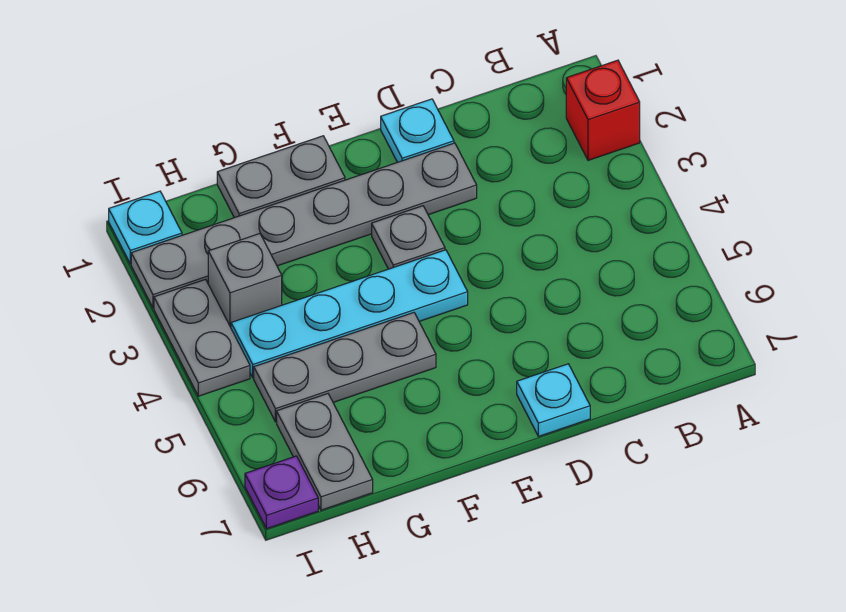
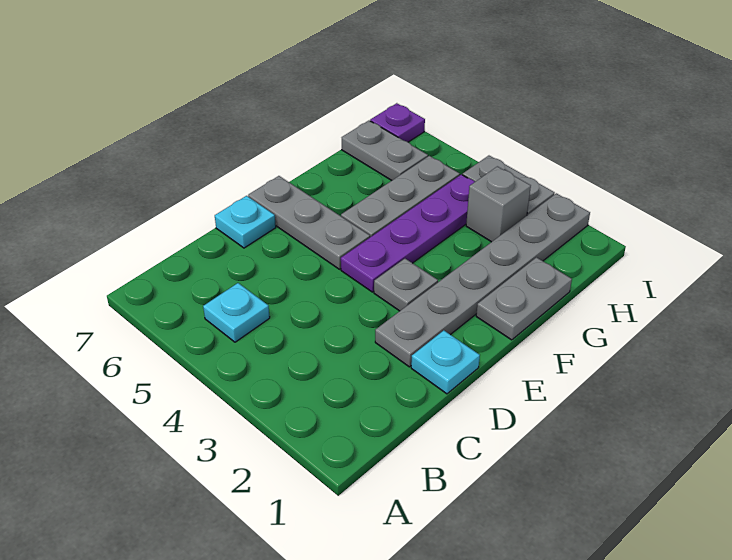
red brick A2 level 1 -> none
cyan plate E4:H4 level 1 -> purple plate E4:H4 level 1
none -> grey plate E5:E7 level 1
cyan plate I1 level 1 -> cyan plate B5 level 1

